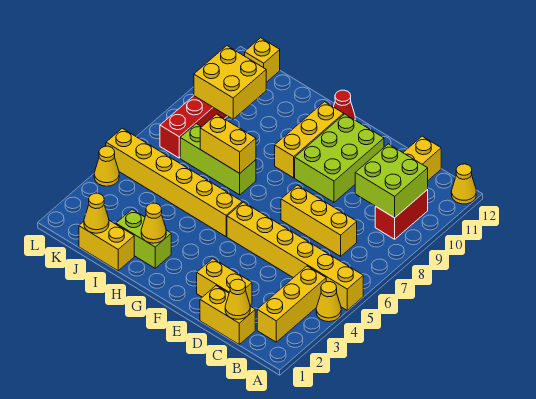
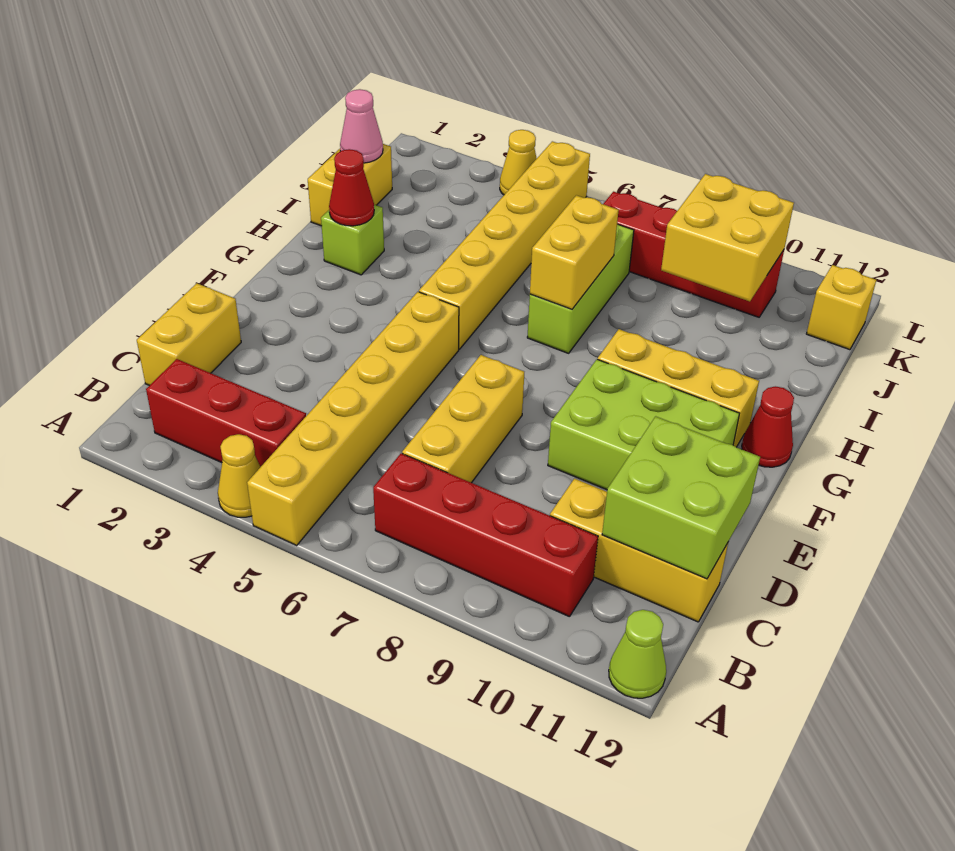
yellow cone A12 level 1 -> lime cone A12 level 1
yellow brick B2:B4 level 1 -> red brick B2:B4 level 1
red brick B9:B10 level 1 -> red brick B7:B10 level 1
lime brick B9:C10 level 2 -> lime brick C11:D12 level 2
yellow cone C1 level 2 -> none
yellow brick D2:E2 level 1 -> none
lime brick H2:I2 level 1 -> lime brick H2 level 1
yellow cone H2 level 2 -> red cone H2 level 2
yellow cone J1 level 2 -> pink cone J1 level 2

